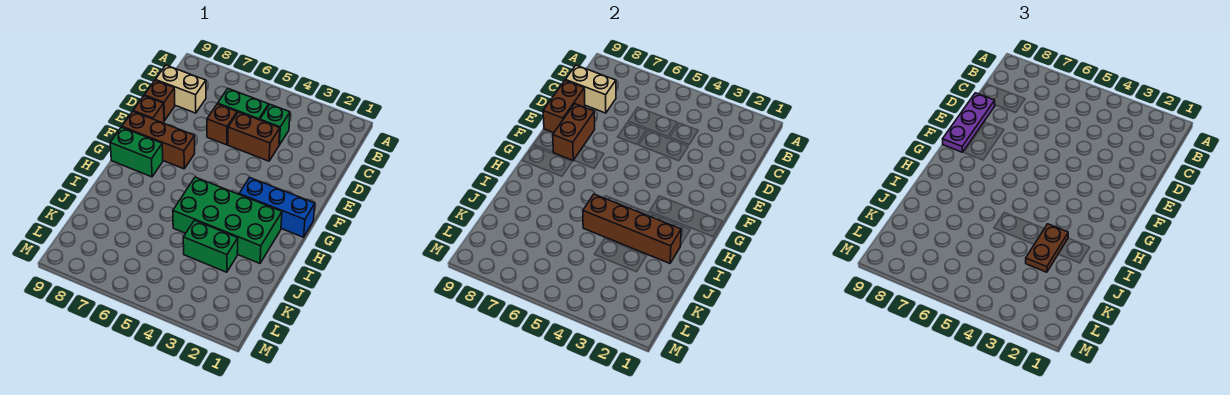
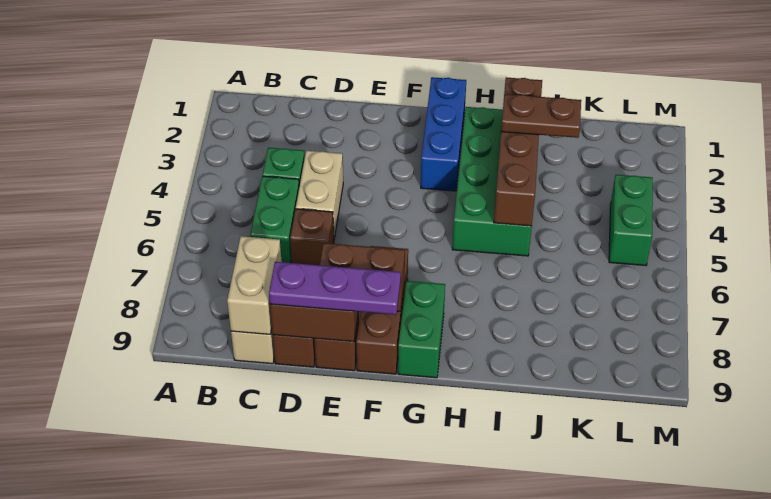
brown brick D4:D5 level 1 -> tan brick D4:D5 level 1
green brick J3:J4 level 1 -> green brick L4:L5 level 1

